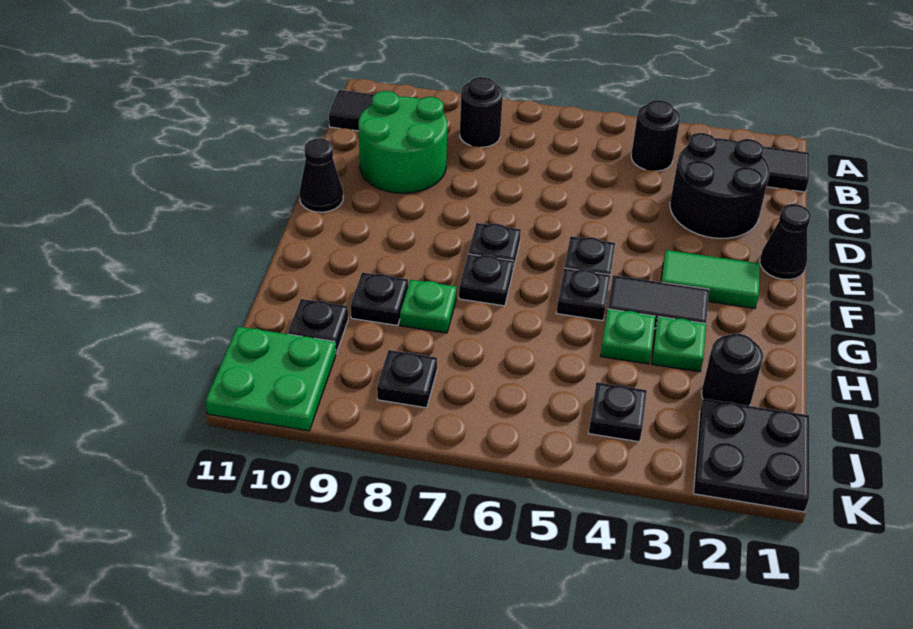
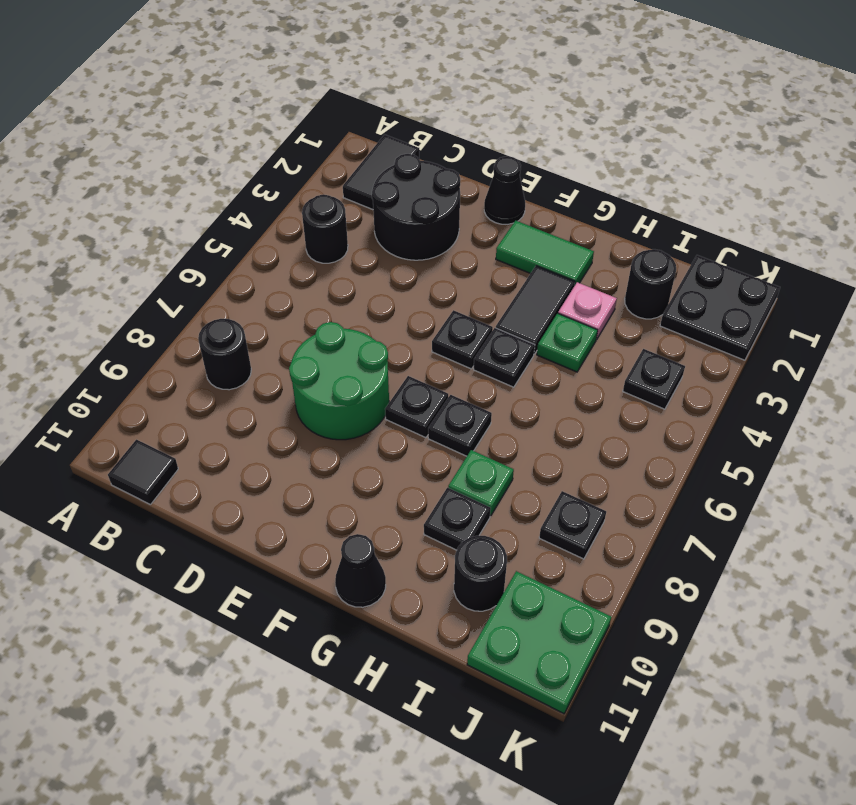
green round brick C9:D10 level 1 -> green round brick D7:E8 level 1
black cone E11 level 1 -> black cone G11 level 1
green tile F2:F3 level 1 -> green tile F2:G2 level 1
green plate H3 level 1 -> pink plate H3 level 1
black plate I10 level 1 -> black round brick I10 level 1

